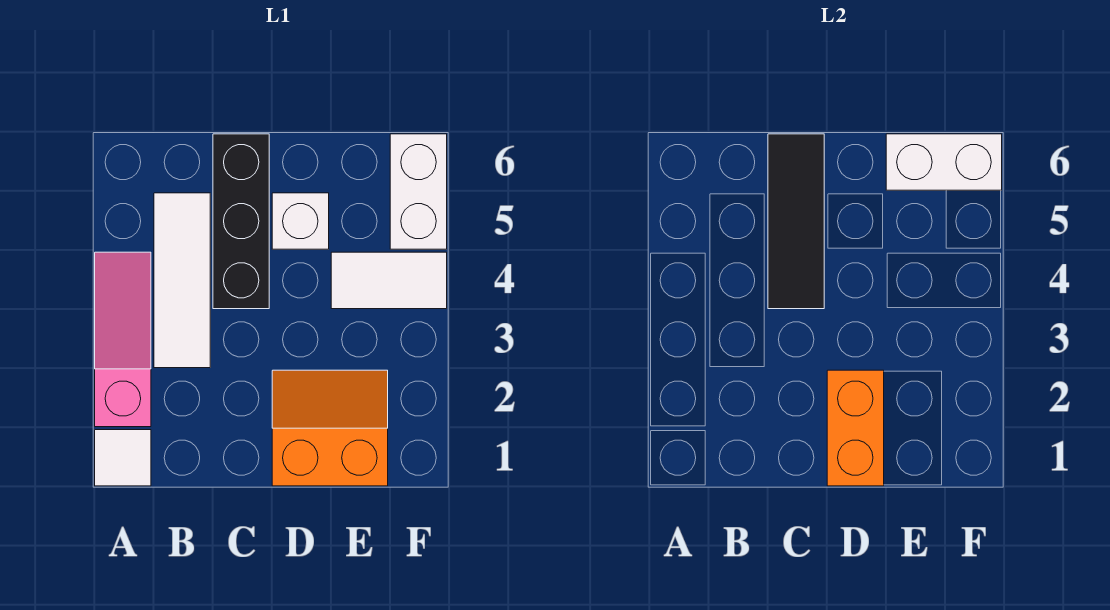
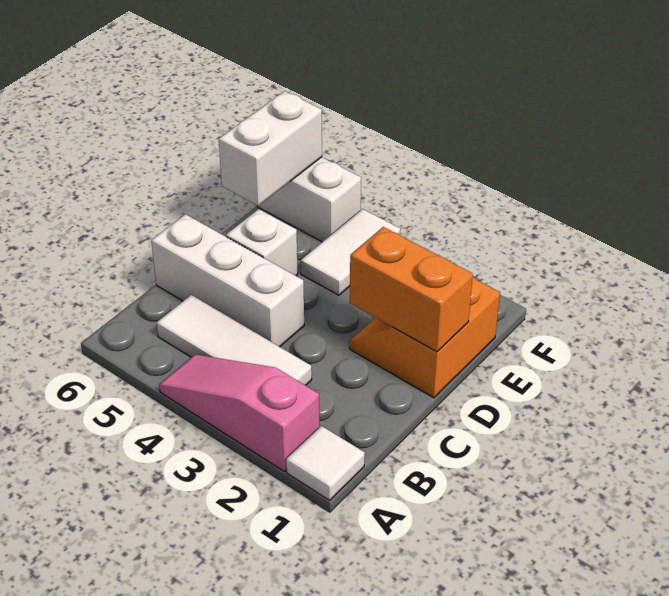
black brick C4:C6 level 1 -> white brick C4:C6 level 1
black tile C4:C6 level 2 -> none

